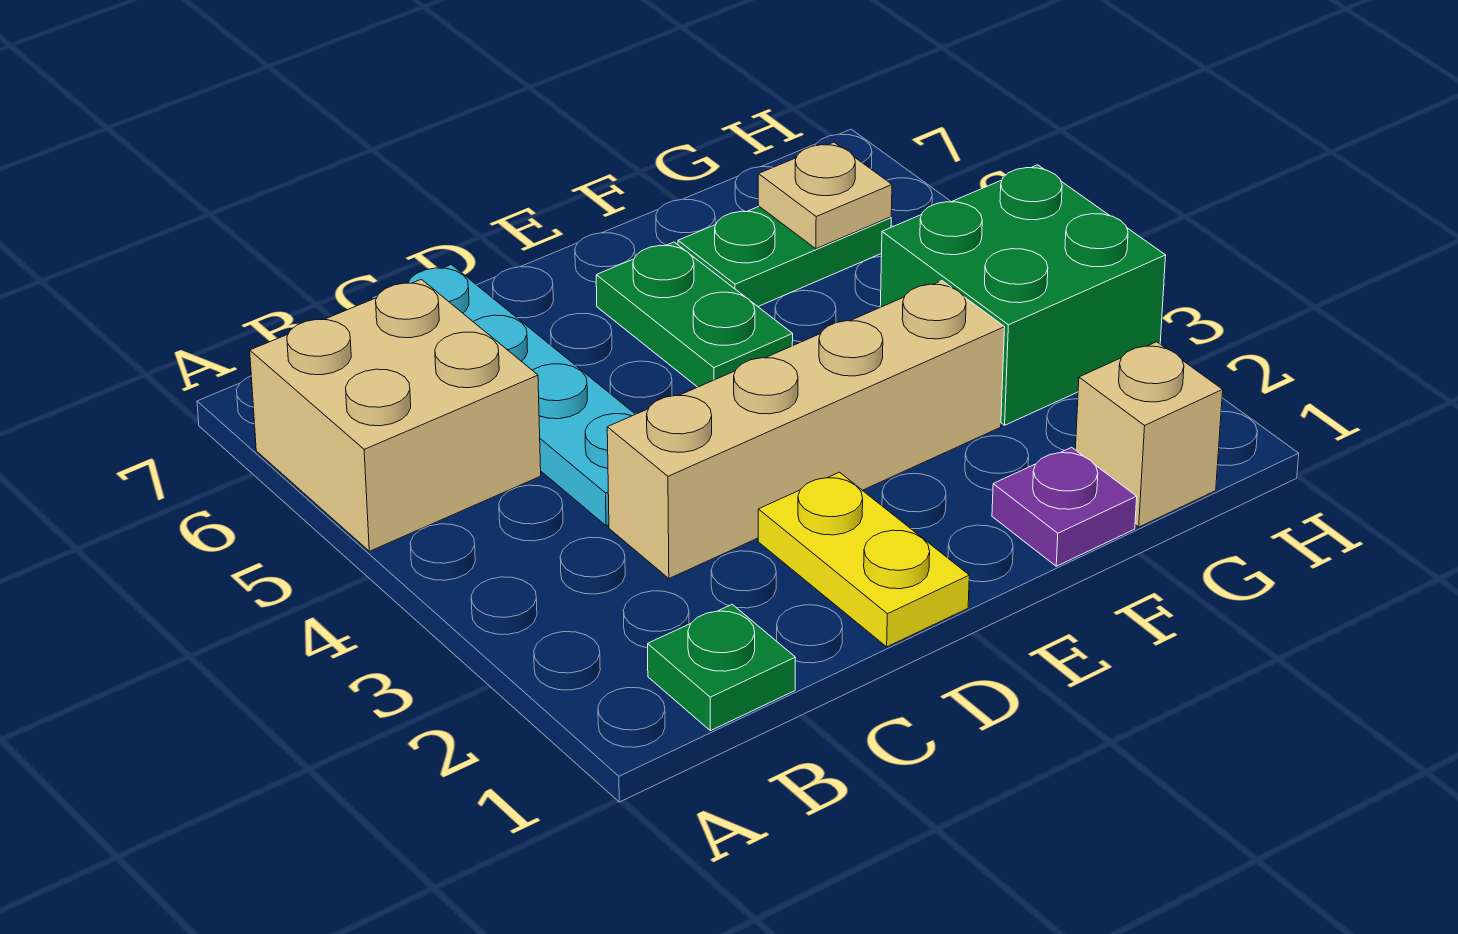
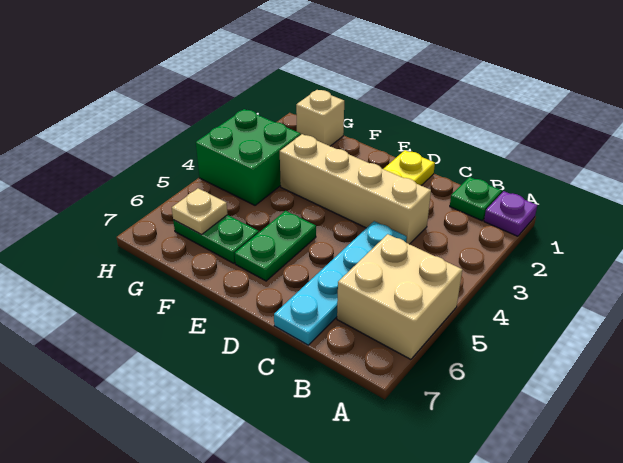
purple plate F1 level 1 -> purple plate A1 level 1

